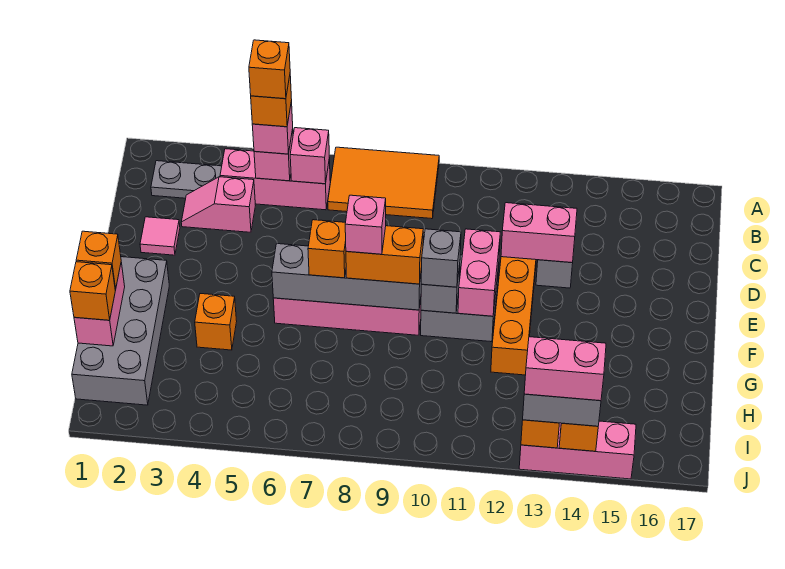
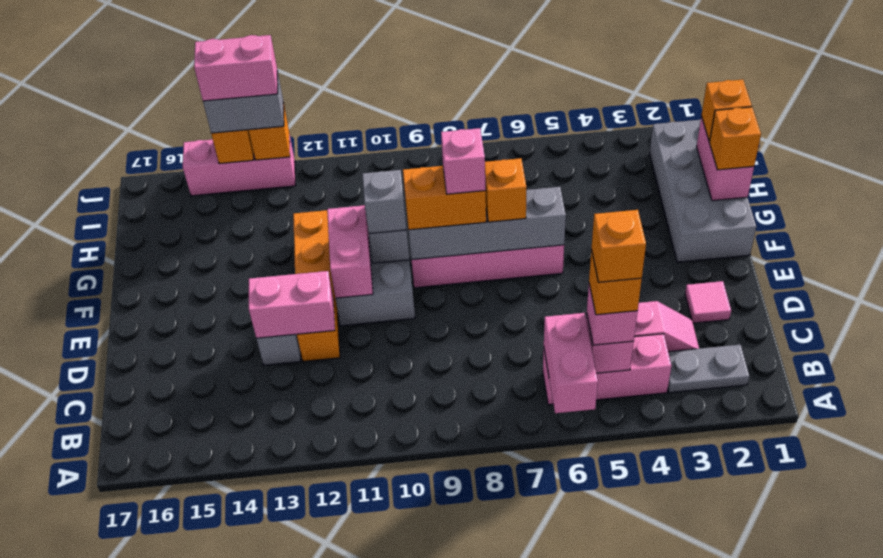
orange tile A7:B9 level 1 -> none
pink brick B6 level 2 -> pink brick A6:B6 level 2
orange brick G4 level 1 -> none

